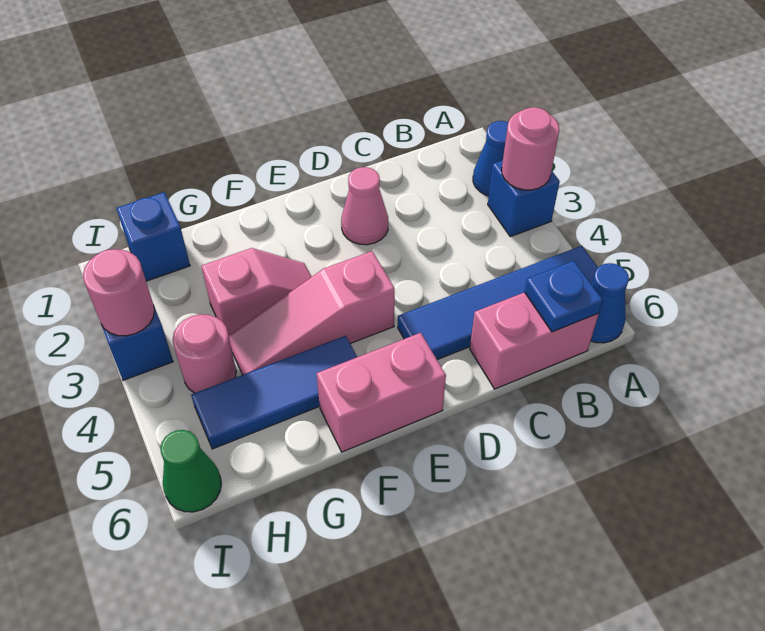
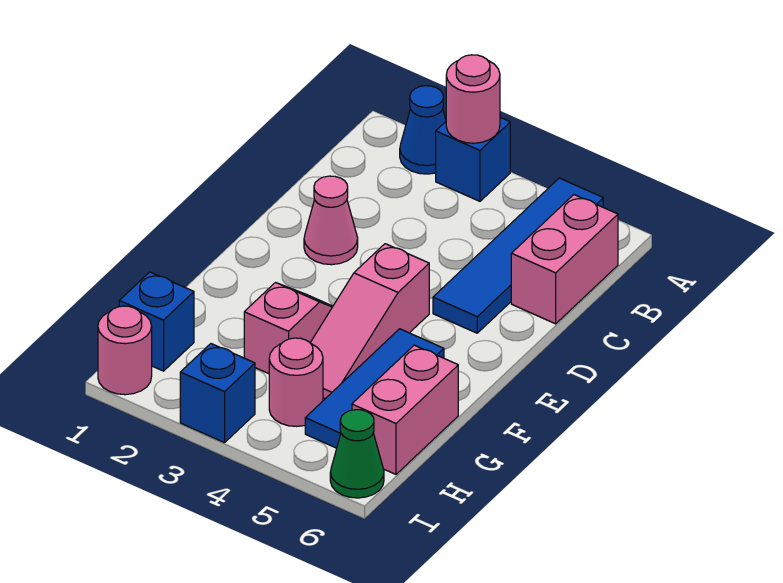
blue cone A6 level 1 -> none
blue plate B6 level 2 -> none
pink brick E6:F6 level 1 -> pink brick G6:H6 level 1
pink round brick I3 level 2 -> pink round brick I1 level 1

